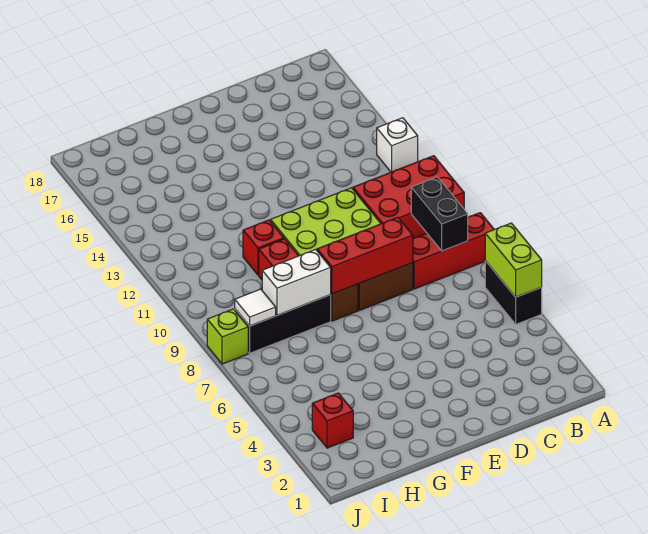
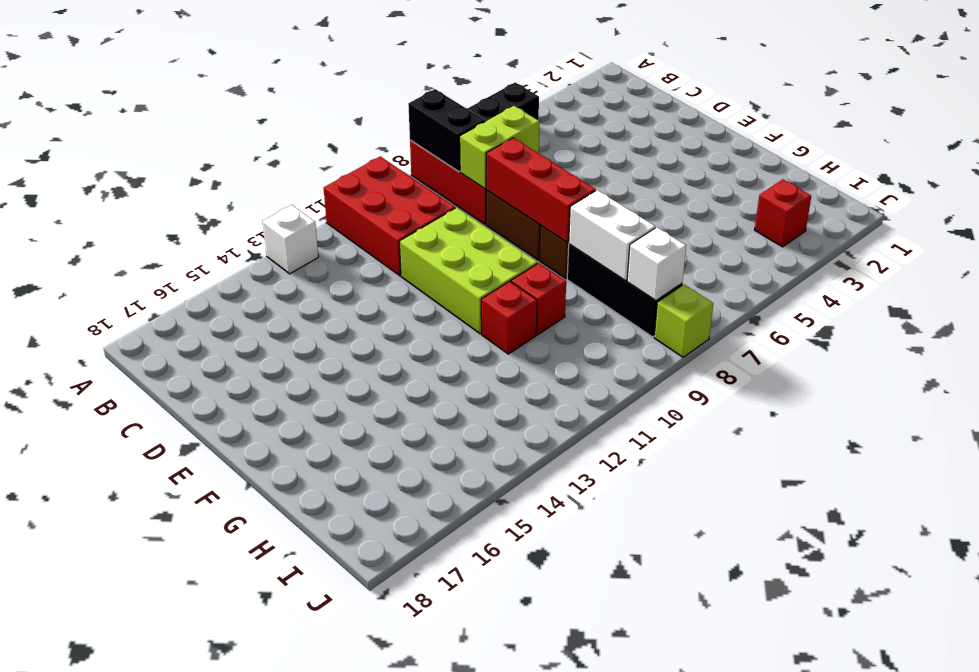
lime brick A5:A6 level 2 -> lime brick C7:C8 level 2
black brick B8:B9 level 2 -> black brick A8:B8 level 2
white tile I8 level 2 -> white brick I8 level 2

